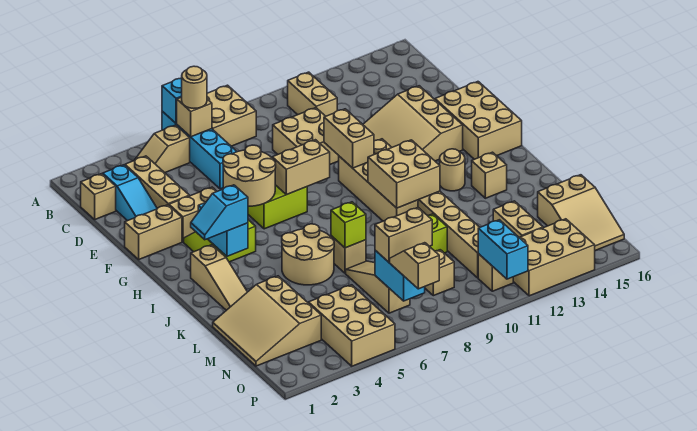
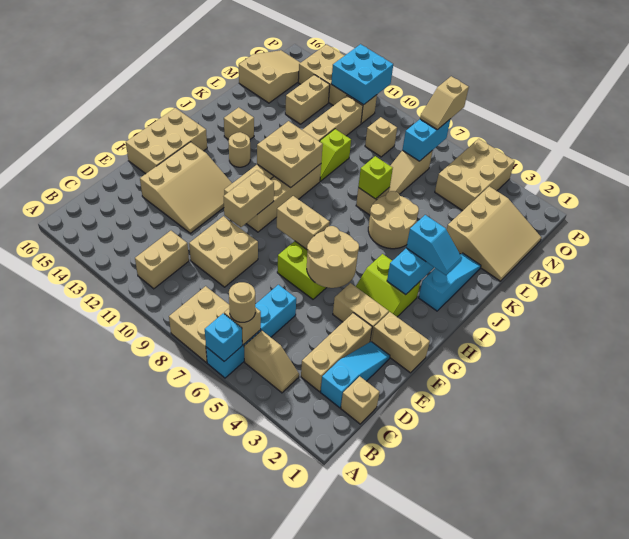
tan slope I2:K2 level 1 top I -> cyan slope I2:K2 level 1 top I
tan brick N7:N8 level 3 -> none
cyan brick O11:P11 level 2 -> cyan brick O11:P12 level 2

